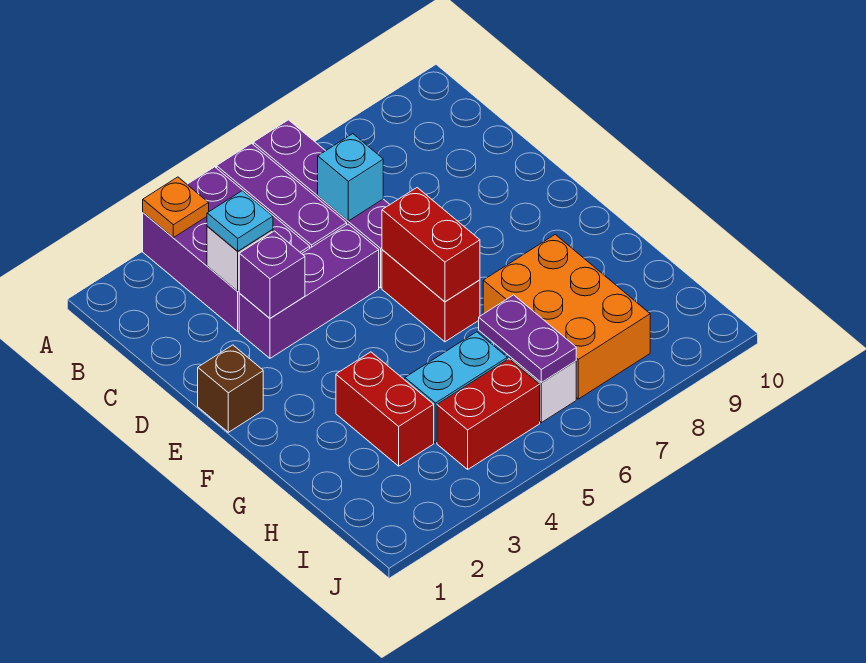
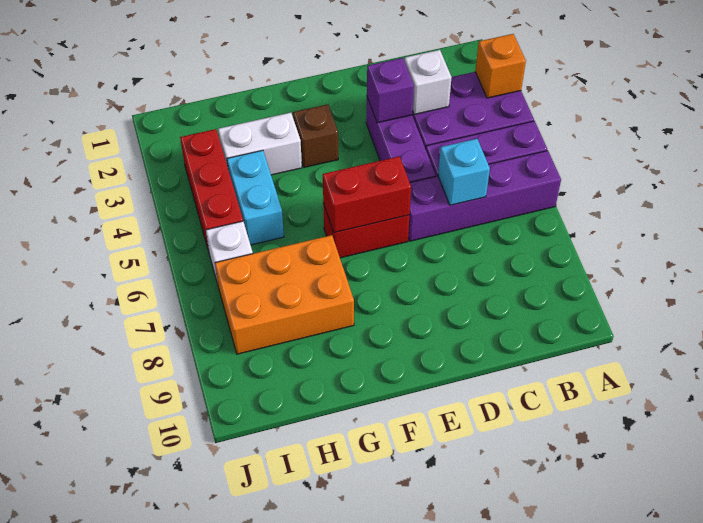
orange plate A3 level 2 -> orange brick A3 level 2
cyan plate C3 level 3 -> none
brown brick E1 level 1 -> brown brick F3 level 1
red brick G3:H3 level 1 -> white brick G3:H3 level 1
purple plate H6:I6 level 2 -> none
red brick I4:I5 level 1 -> red brick I3:I5 level 1

